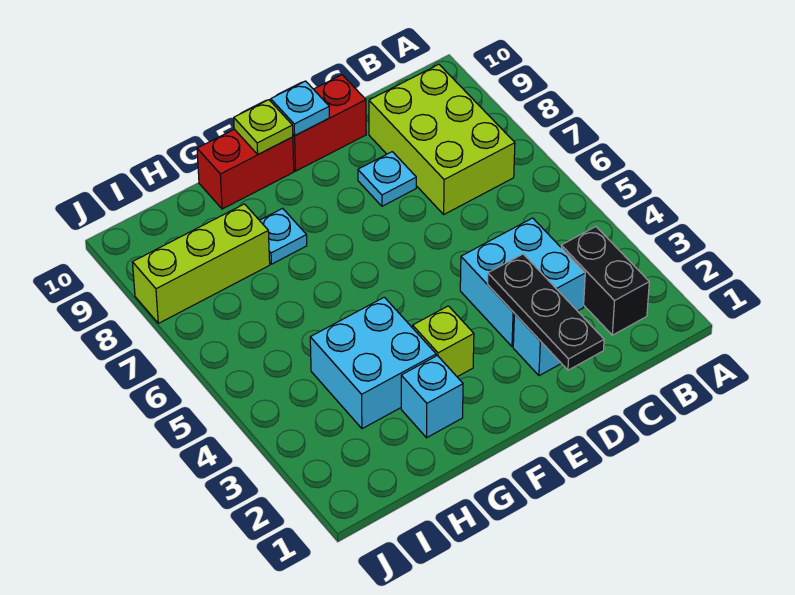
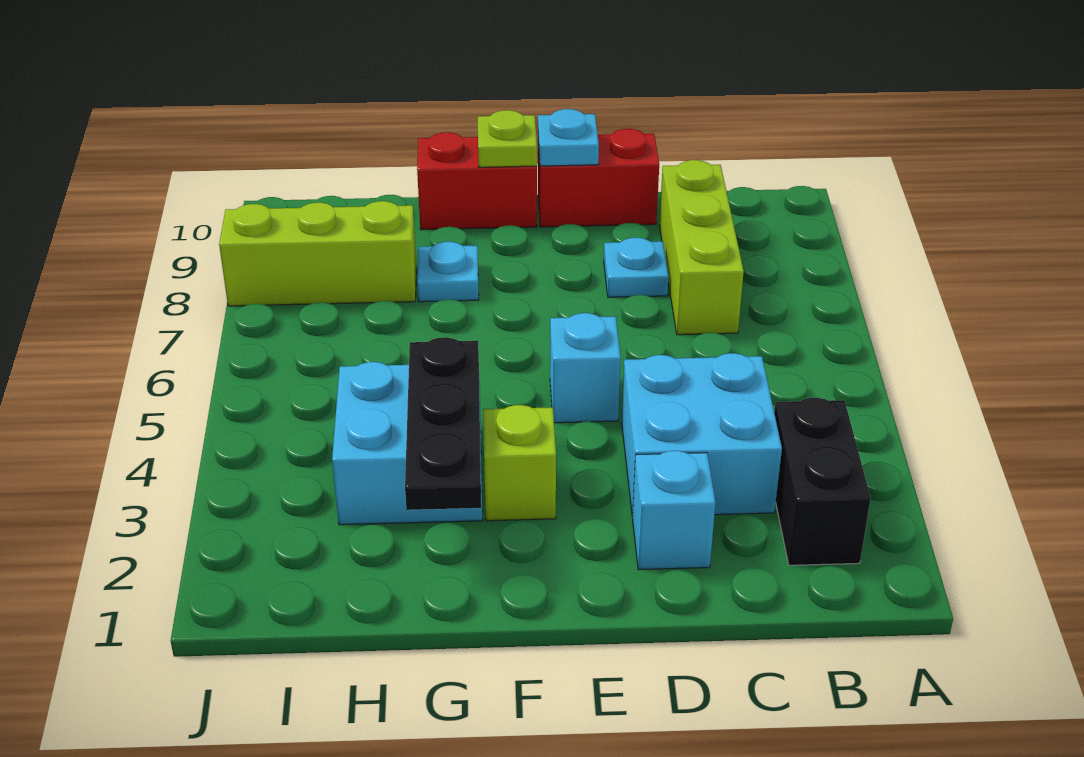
lime brick B7:C9 level 1 -> lime brick C7:C9 level 1
black plate D1:D3 level 2 -> black plate G2:G4 level 2
cyan brick G2 level 1 -> cyan brick E5 level 1

